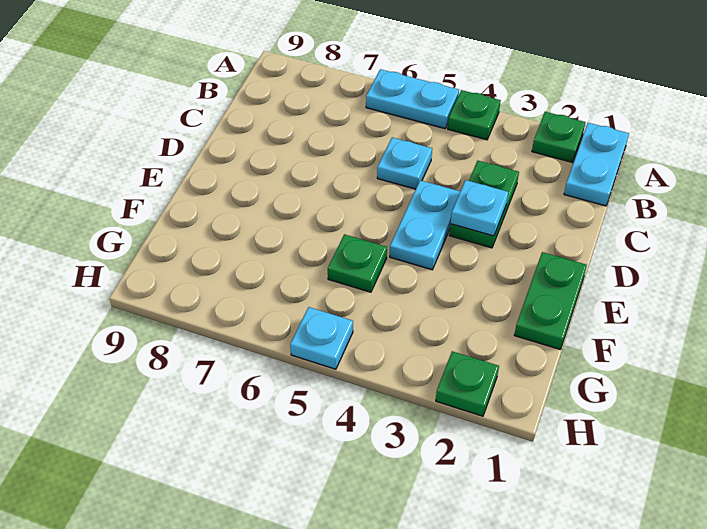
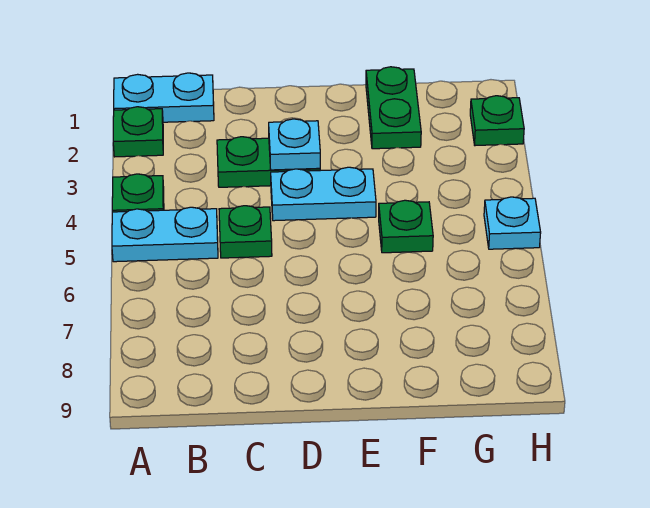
cyan plate A5:A6 level 1 -> cyan plate A5:B5 level 1
cyan plate C5 level 1 -> green plate C5 level 1
green plate E1:F1 level 1 -> green plate F1:F2 level 1

